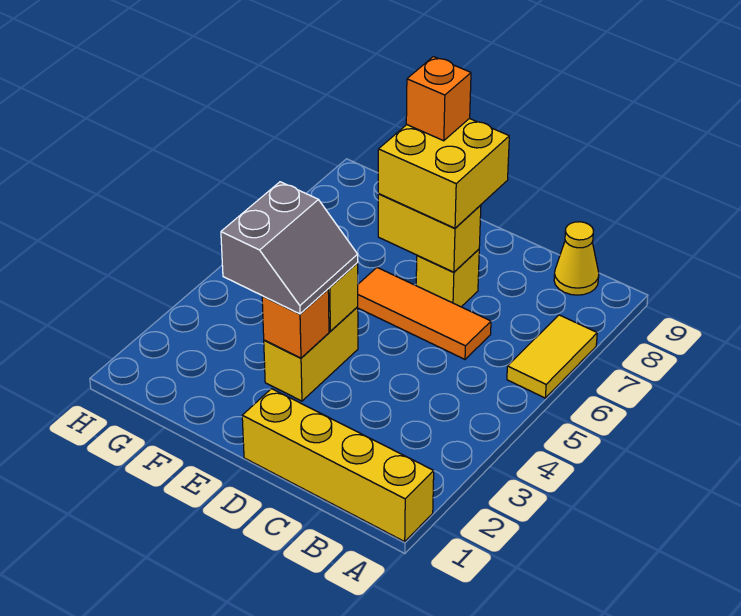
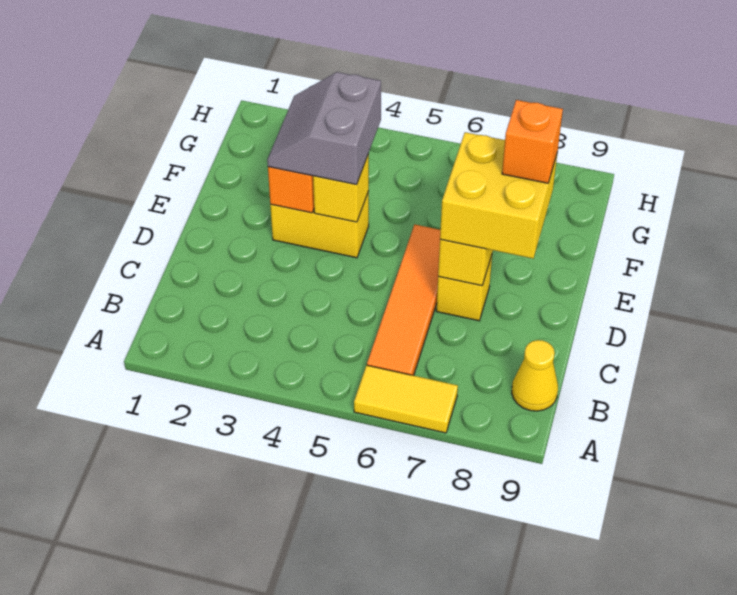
yellow brick A1:D1 level 1 -> none
orange tile C6:E6 level 1 -> orange tile B6:E6 level 1
grey slope E3:F4 level 3 top F -> grey slope E3:F4 level 3 top 4

